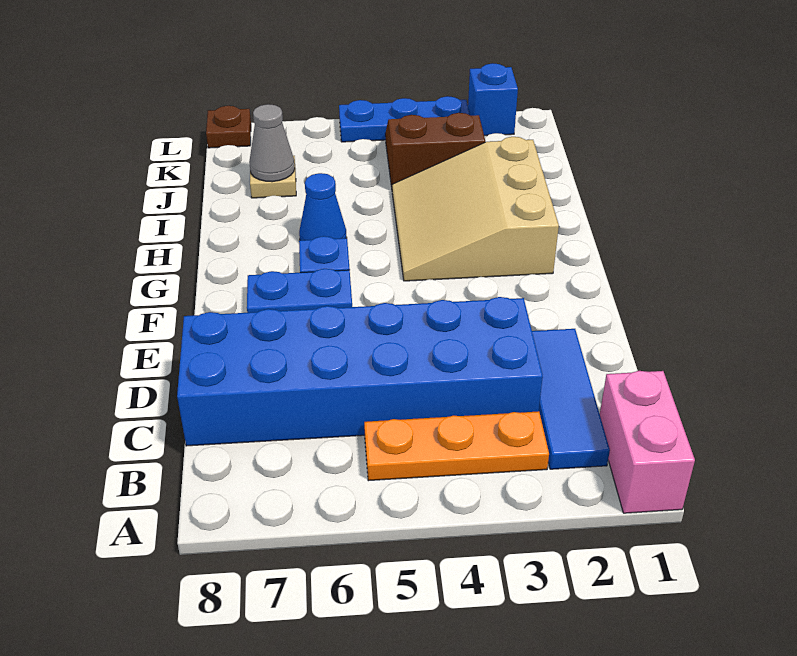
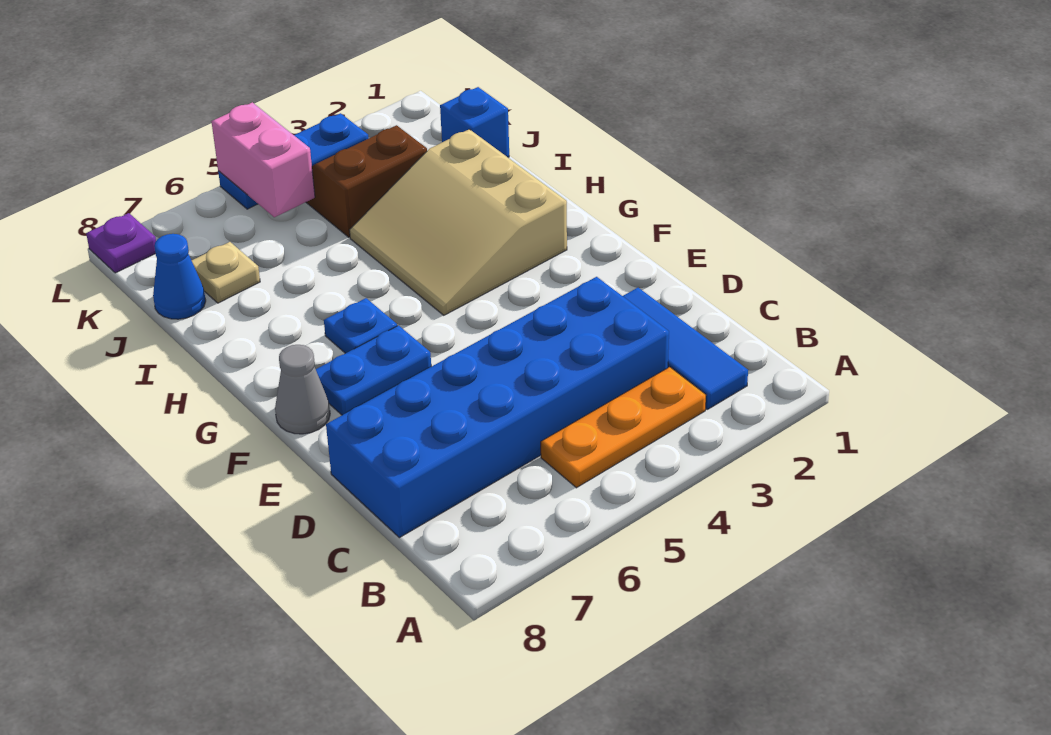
pink brick A1:B1 level 1 -> pink brick K5:L5 level 2
blue cone H6 level 1 -> blue cone J8 level 1
grey cone J7 level 2 -> grey cone F8 level 1
blue brick L2 level 1 -> blue brick J1 level 1
brown plate L8 level 1 -> purple plate L8 level 1

